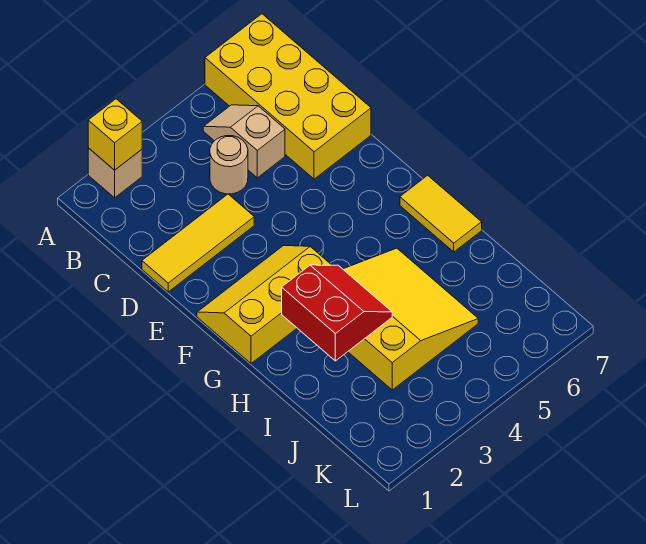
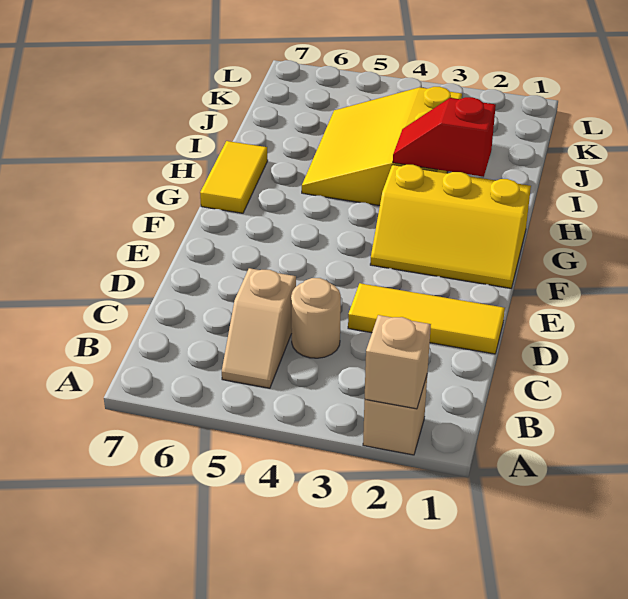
yellow brick A2 level 2 -> tan brick A2 level 2
yellow brick A6:D7 level 1 -> none
red slope H2:I3 level 2 top 2 -> red slope H2:H3 level 2 top 2

